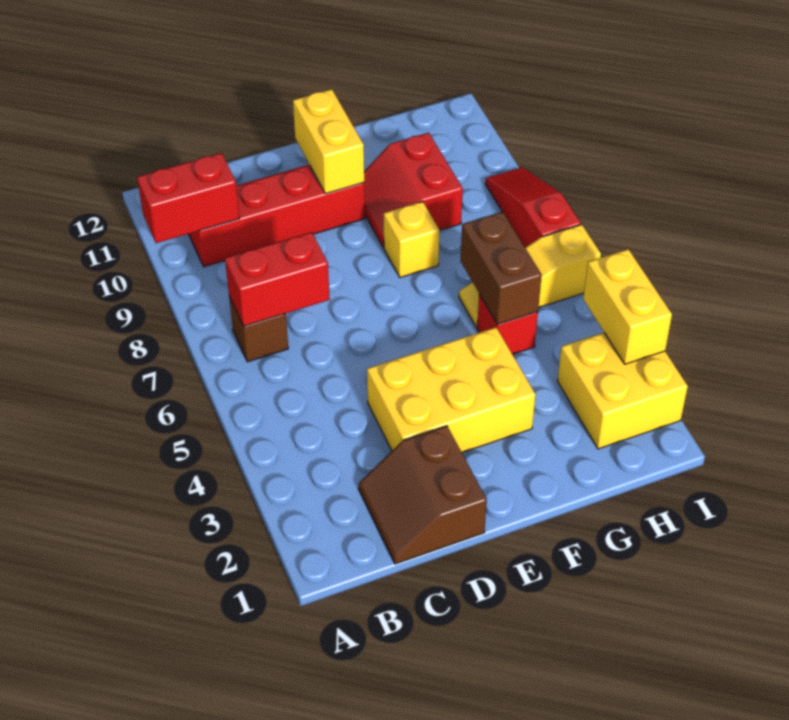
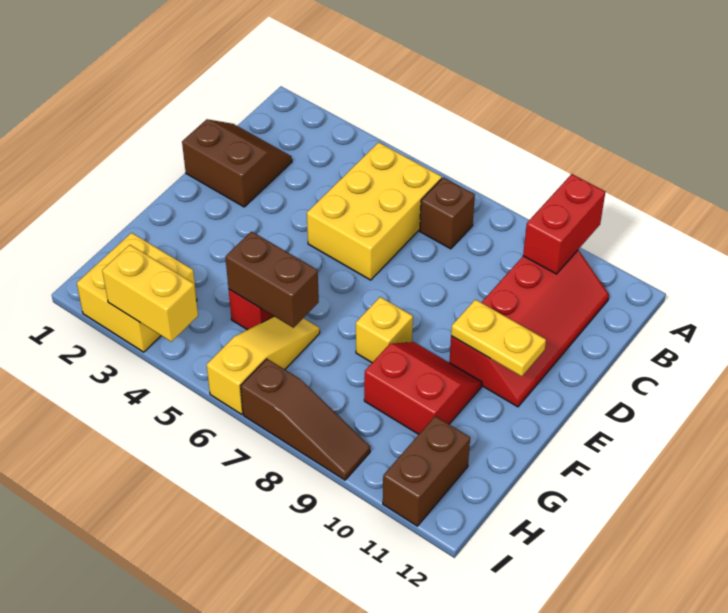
red brick B7:C7 level 2 -> none
yellow brick D3:F4 level 1 -> yellow brick B5:D6 level 1
yellow brick E10:E11 level 2 -> yellow plate E10:E11 level 2
none -> brown brick H11:I11 level 1
red slope I7:I9 level 1 top 7 -> brown slope I7:I9 level 1 top 7

